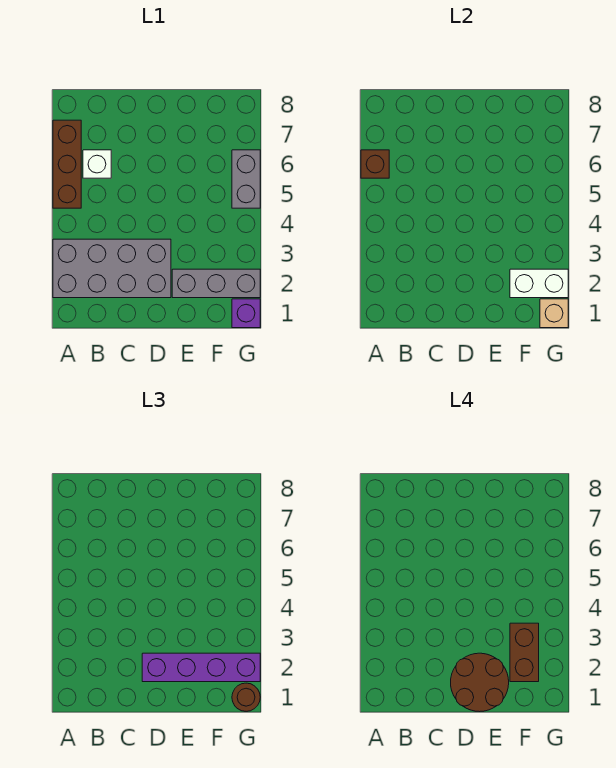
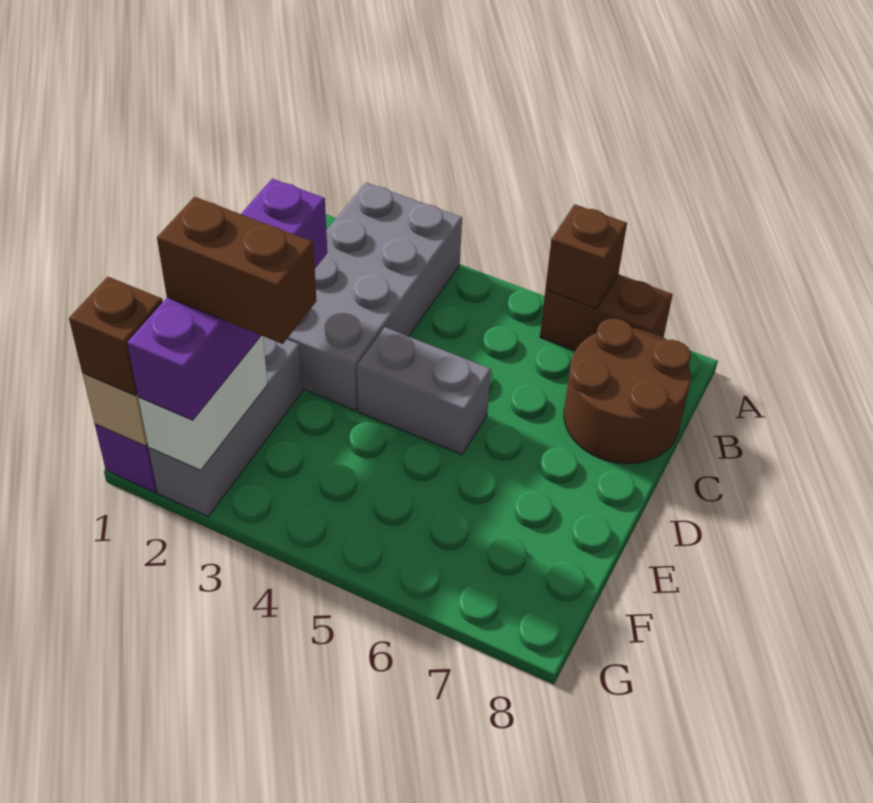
brown brick A5:A7 level 1 -> brown brick A6:A7 level 1
white brick B6 level 1 -> none
brown round brick D1:E2 level 4 -> brown round brick B7:C8 level 1
brown round brick G1 level 3 -> brown brick G1 level 3
grey brick G5:G6 level 1 -> grey brick D4:D5 level 1

